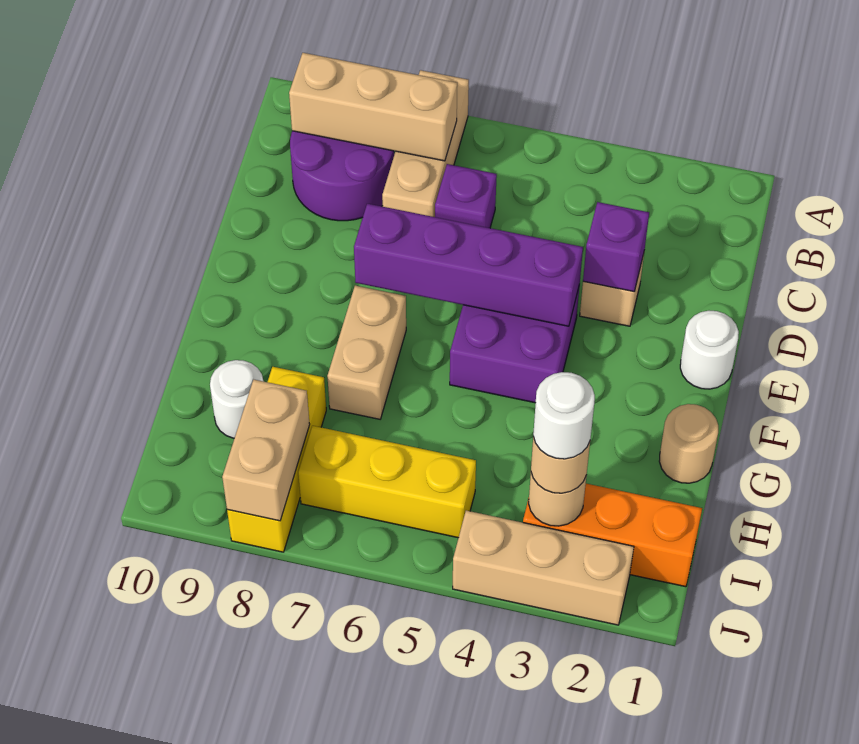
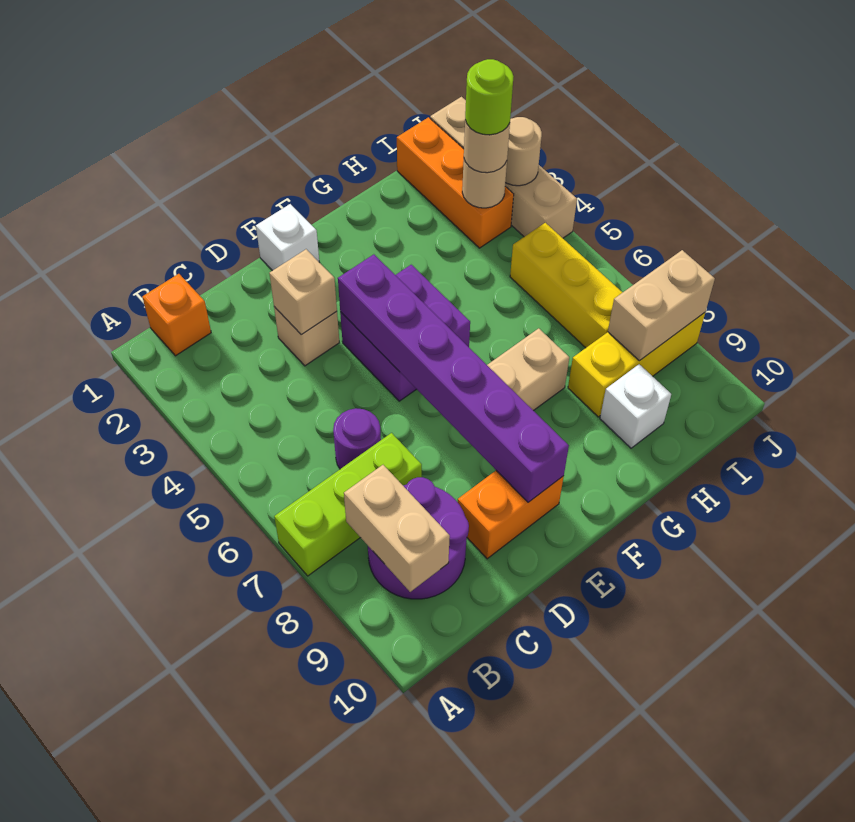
tan brick A7:C7 level 1 -> lime brick A7:C7 level 1
none -> orange brick B1 level 1
tan brick B7:B9 level 2 -> tan brick B8:B9 level 2
purple brick C6 level 1 -> purple round brick C6 level 1
purple brick D3 level 2 -> tan brick D3 level 2
none -> orange brick D9:E9 level 1
white round brick E1 level 1 -> white brick E1 level 1
purple brick E4:E7 level 2 -> purple brick E4:E9 level 2
tan round brick G1 level 1 -> tan round brick J3 level 2
white round brick H9 level 1 -> white brick H9 level 1
white round brick I3 level 4 -> lime round brick I3 level 4
tan brick J2:J4 level 1 -> tan brick J1:J4 level 1

